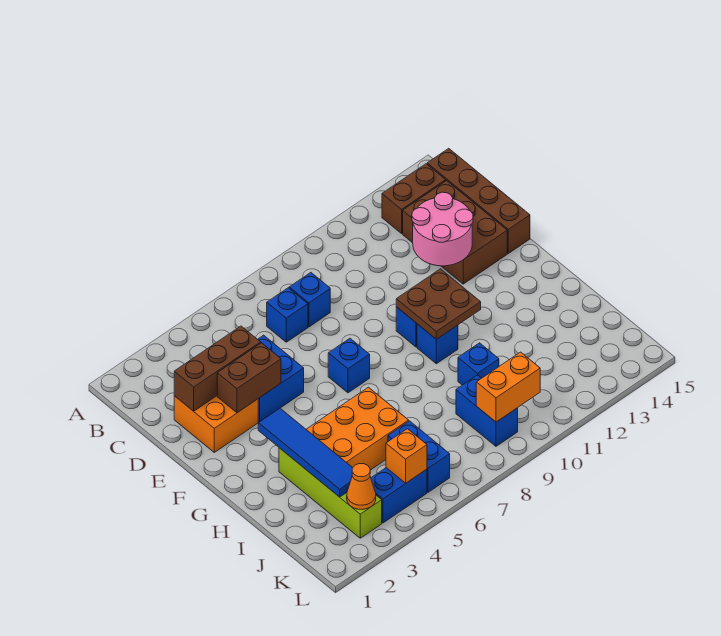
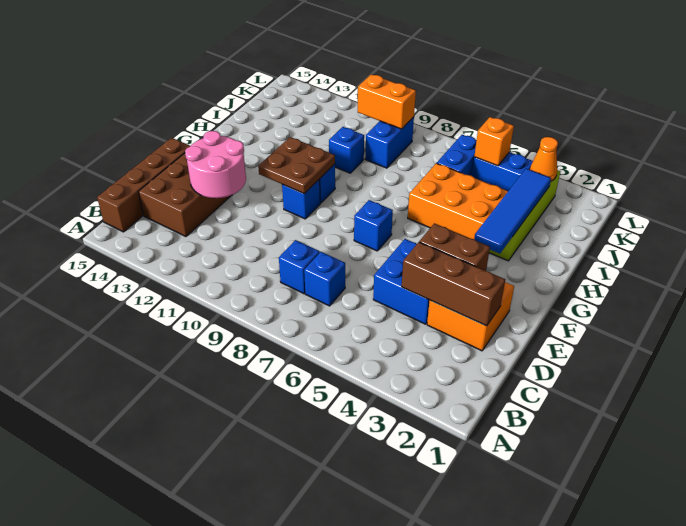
brown brick B13:B14 level 1 -> none

